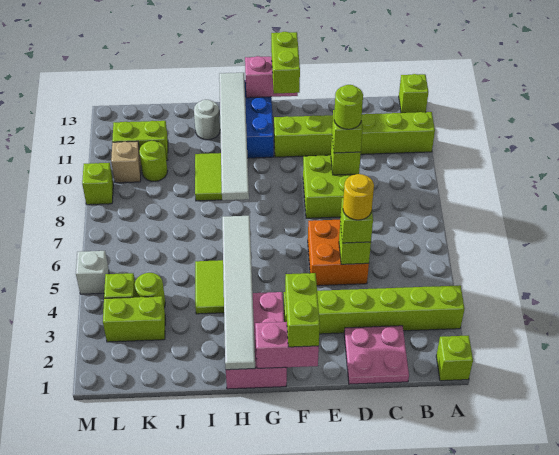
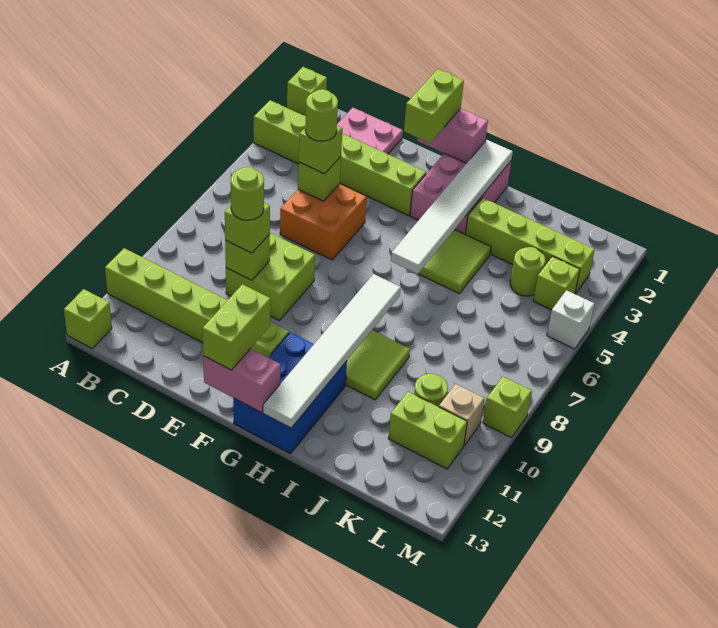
yellow round brick D5 level 4 -> lime round brick D5 level 4
white round brick I12 level 1 -> none
lime brick K3:L3 level 1 -> lime brick I3:L3 level 1

